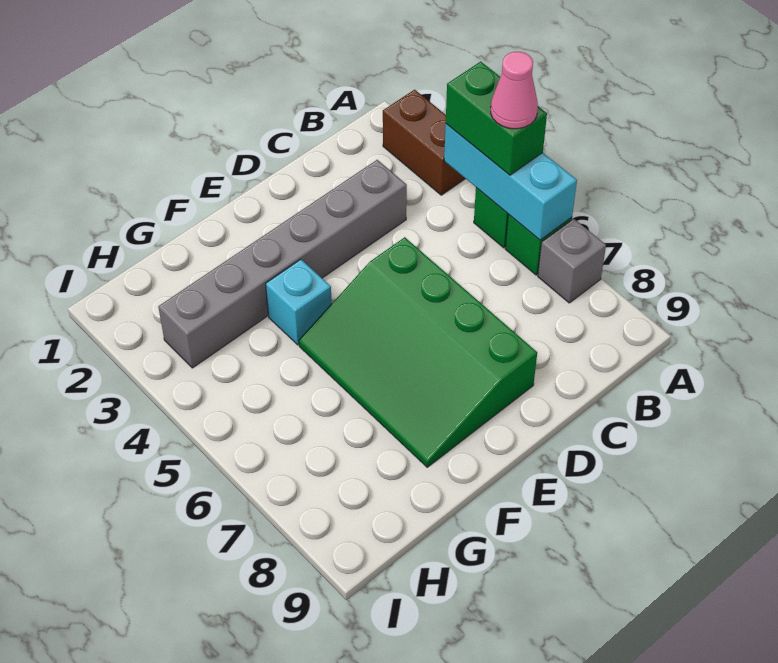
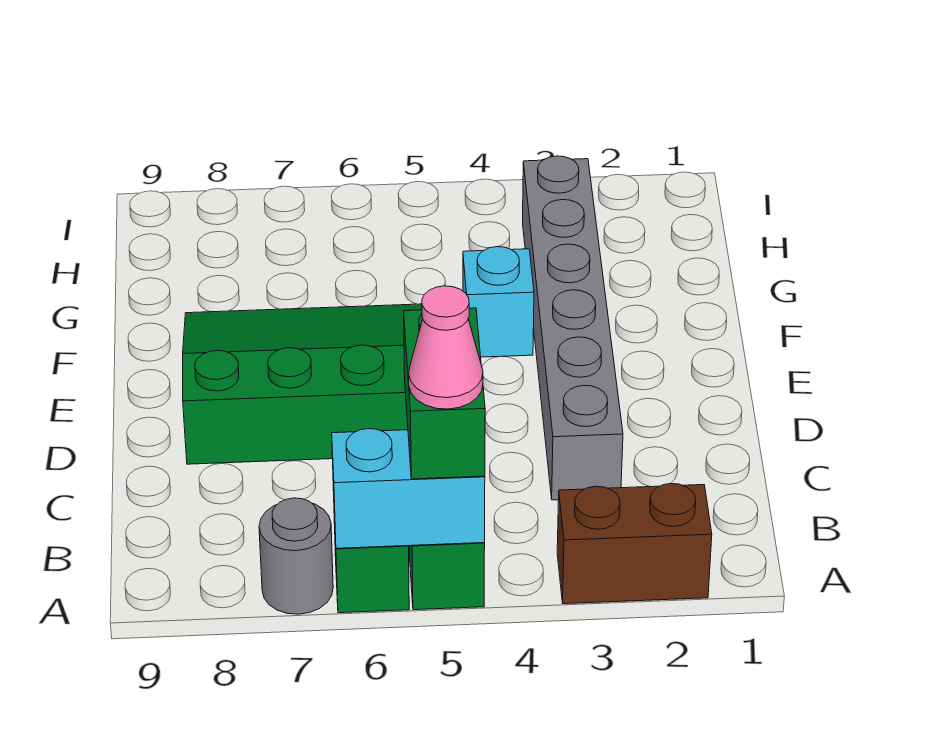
cyan brick A4:A6 level 2 -> cyan brick A5:A6 level 2
green brick A4:A5 level 3 -> green brick A5:B5 level 3
grey brick A7 level 1 -> grey round brick A7 level 1

